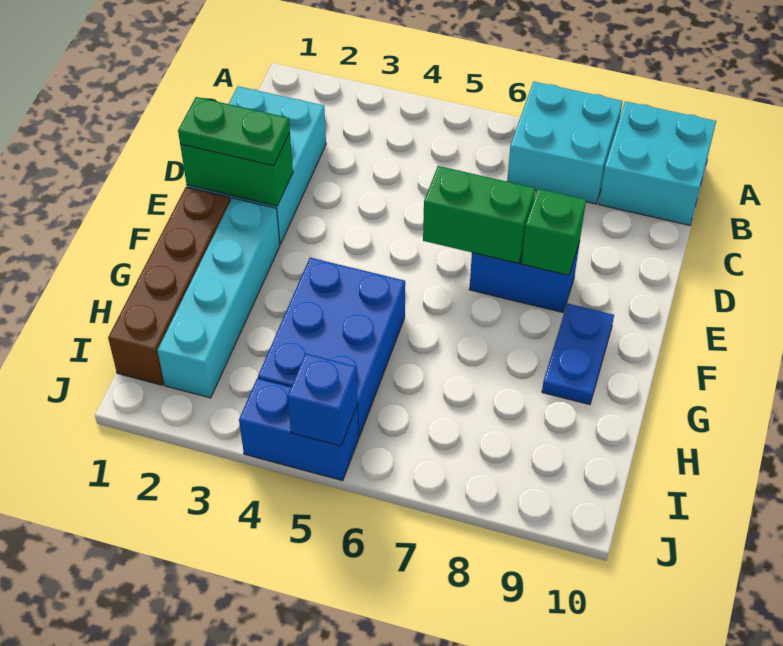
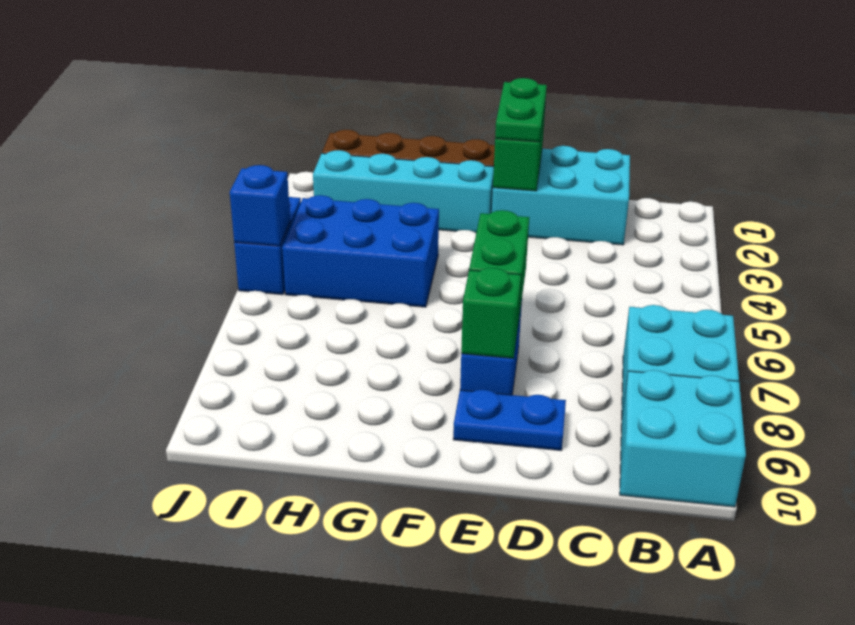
blue plate F9:G9 level 1 -> blue plate D9:E9 level 1

